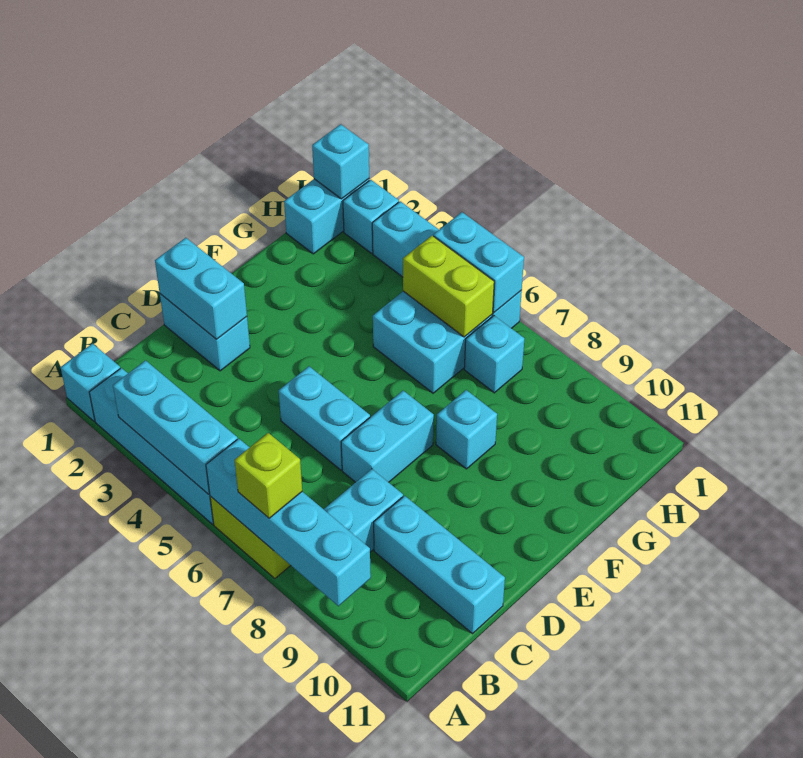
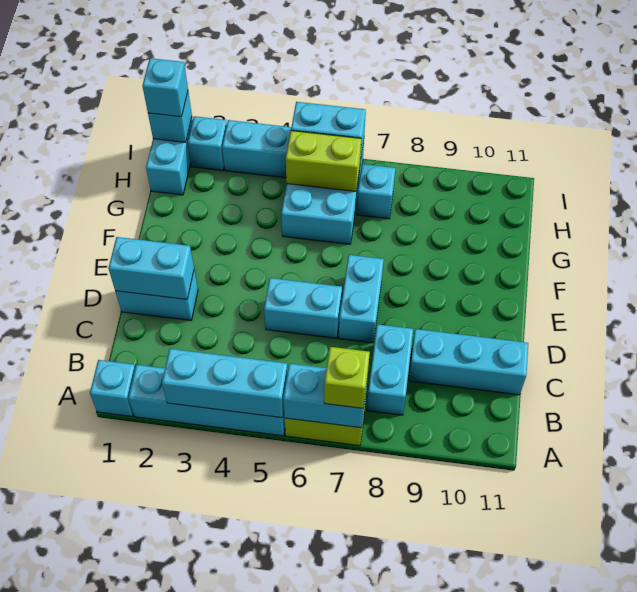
cyan brick A6:A9 level 2 -> cyan brick A6:A7 level 2
cyan brick F8 level 1 -> cyan brick I1 level 3

